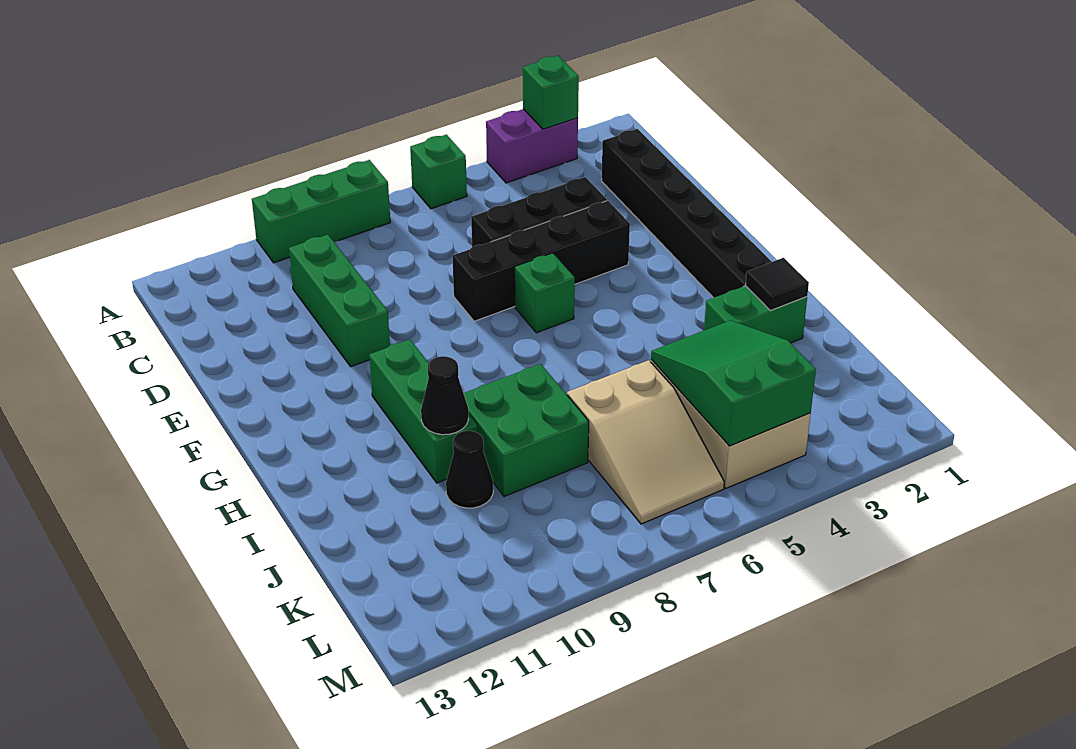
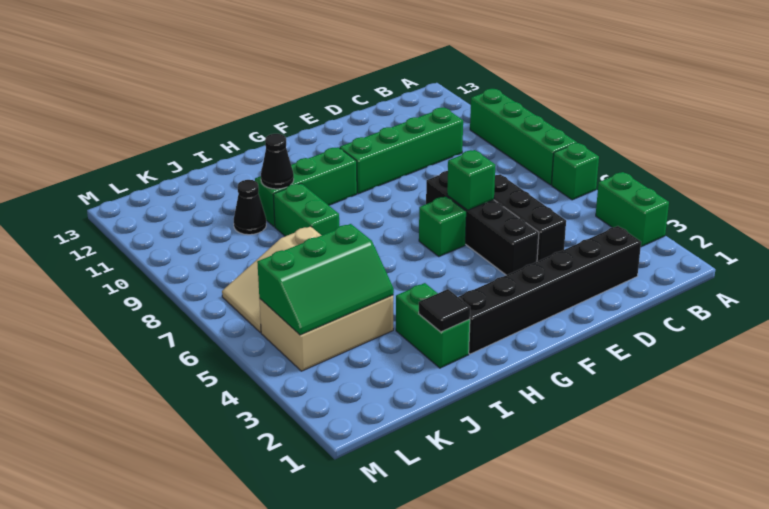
purple brick A3:A4 level 1 -> green brick A3:A4 level 1
green brick A3 level 2 -> green brick E6 level 2
green brick A8:A10 level 1 -> green brick A7:A10 level 1
green brick C10:E10 level 1 -> green brick C10:F10 level 1
green brick I8:J9 level 1 -> green brick I8:I9 level 1
green slope J4:L5 level 2 top L -> green slope J4:L5 level 2 top 5

